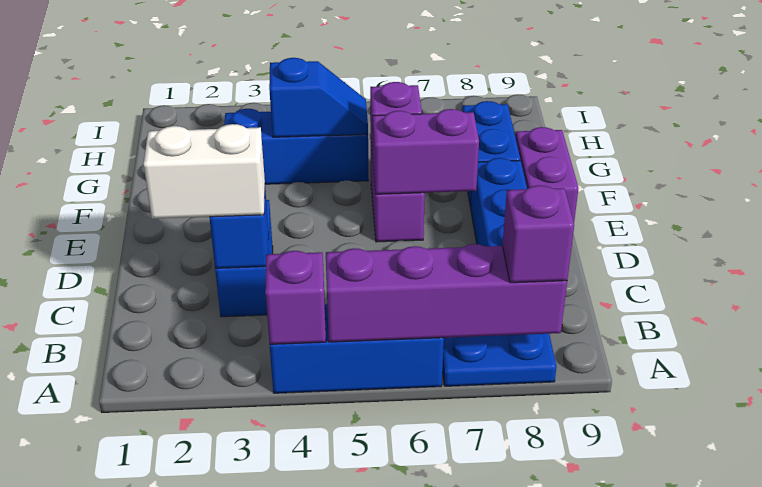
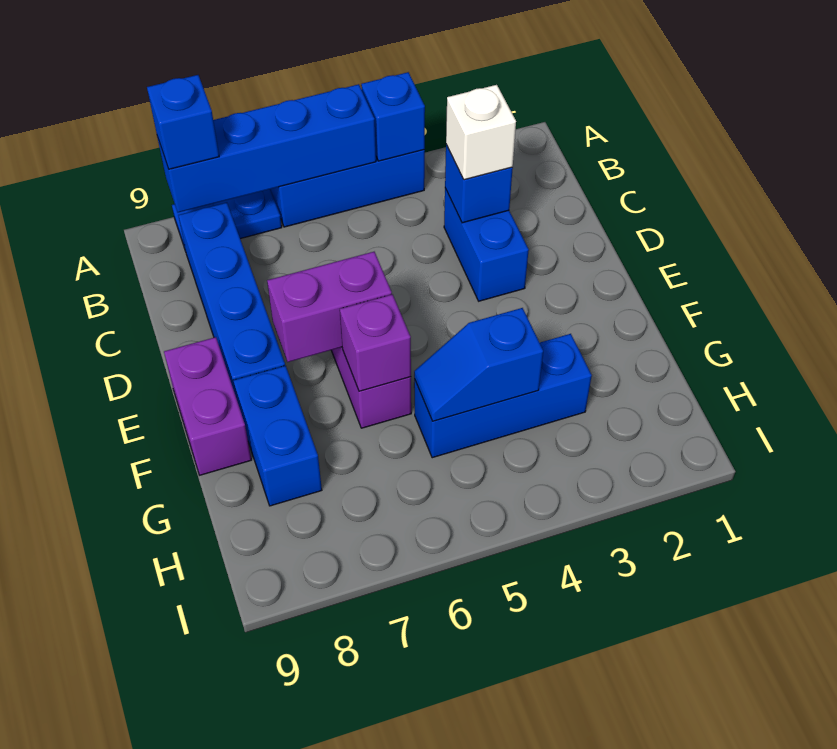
purple brick A4 level 2 -> blue brick A4 level 2
purple brick A5:A8 level 2 -> blue brick A5:A8 level 2
purple brick A8 level 3 -> blue brick A8 level 3
white brick C2:C3 level 3 -> white brick C3 level 3

